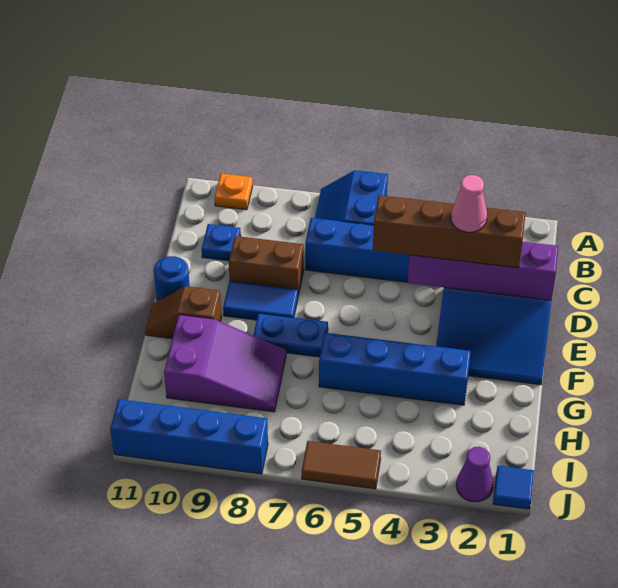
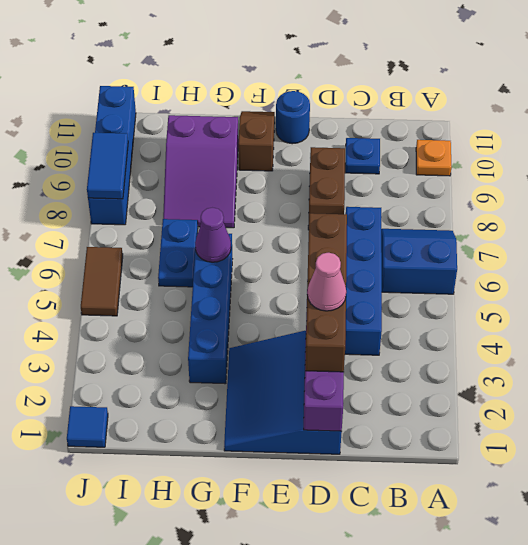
blue tile E8:E9 level 1 -> blue tile J8:J9 level 2
blue plate F7:F8 level 1 -> blue plate H6:H7 level 1
purple cone J2 level 1 -> purple cone G6 level 2

